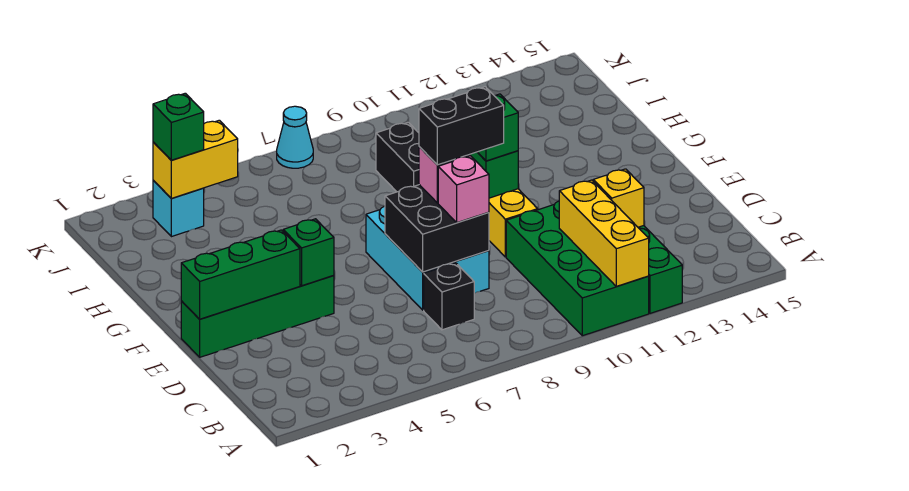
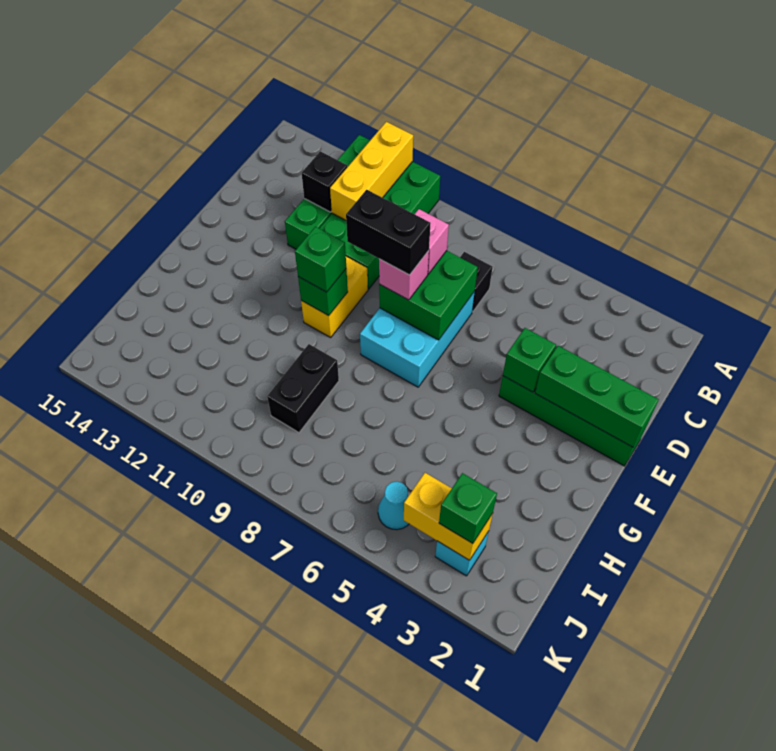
yellow brick C12 level 2 -> black brick C12 level 2
black brick D7:E8 level 2 -> green brick D7:E8 level 2
cyan cone K7 level 1 -> cyan cone J5 level 1

